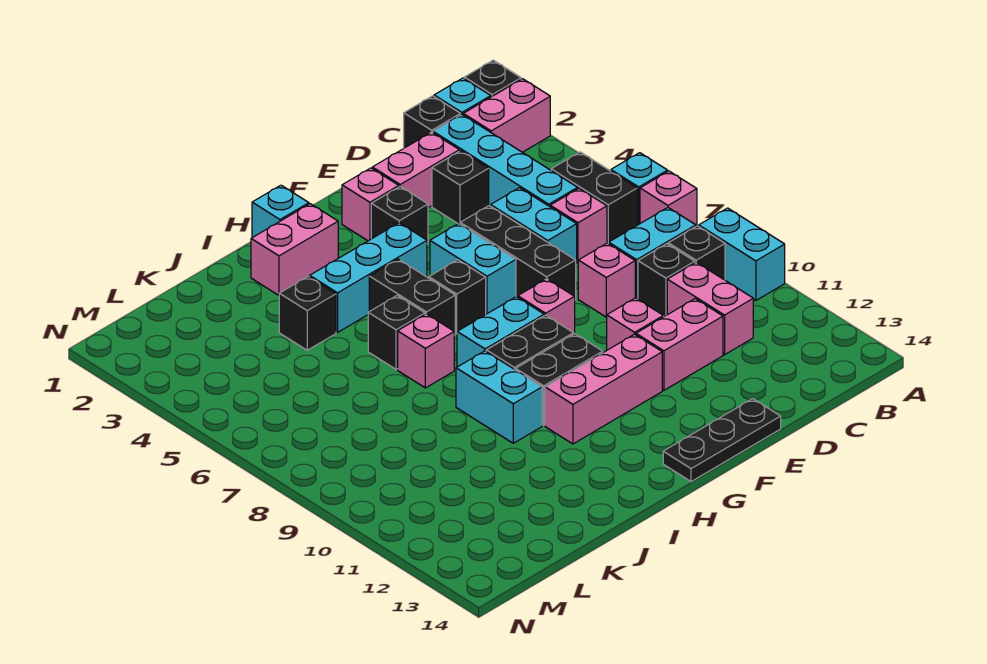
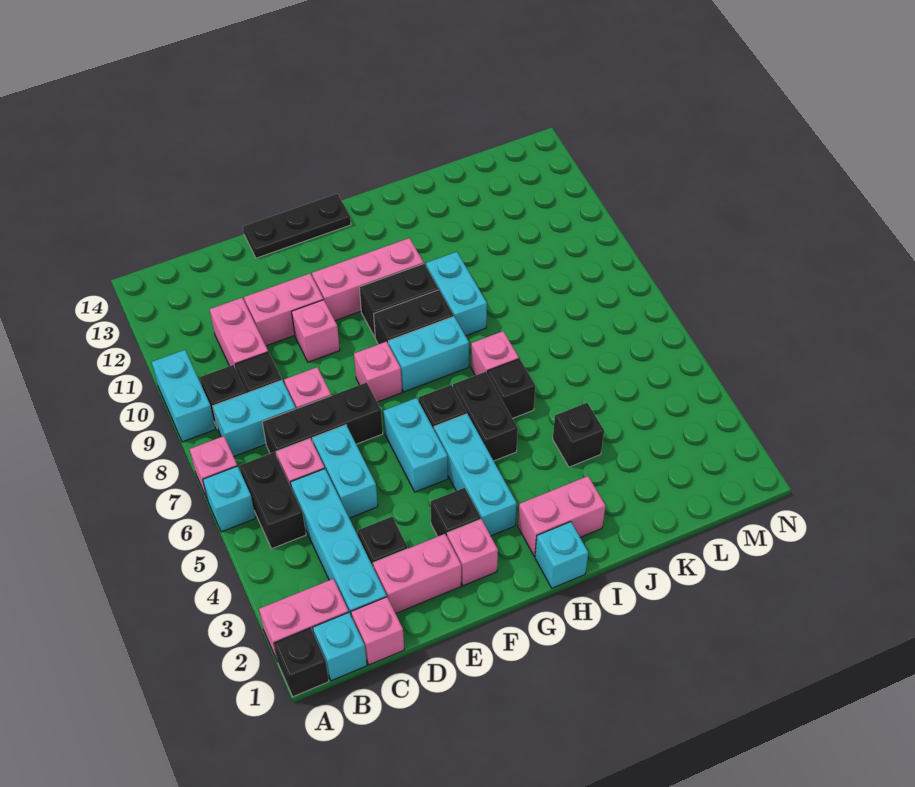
black brick C1 level 1 -> pink brick C1 level 1
black brick E5:E7 level 1 -> black brick C7:E7 level 1
cyan brick G4:I4 level 1 -> cyan brick G3:G5 level 1

